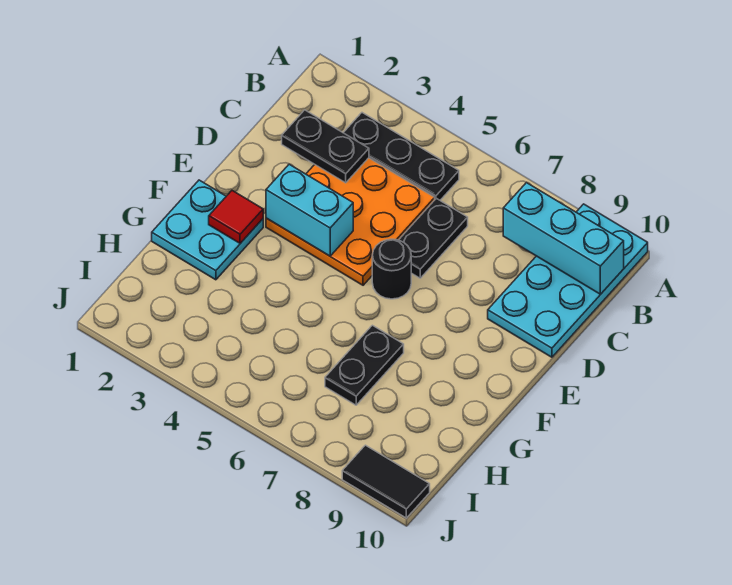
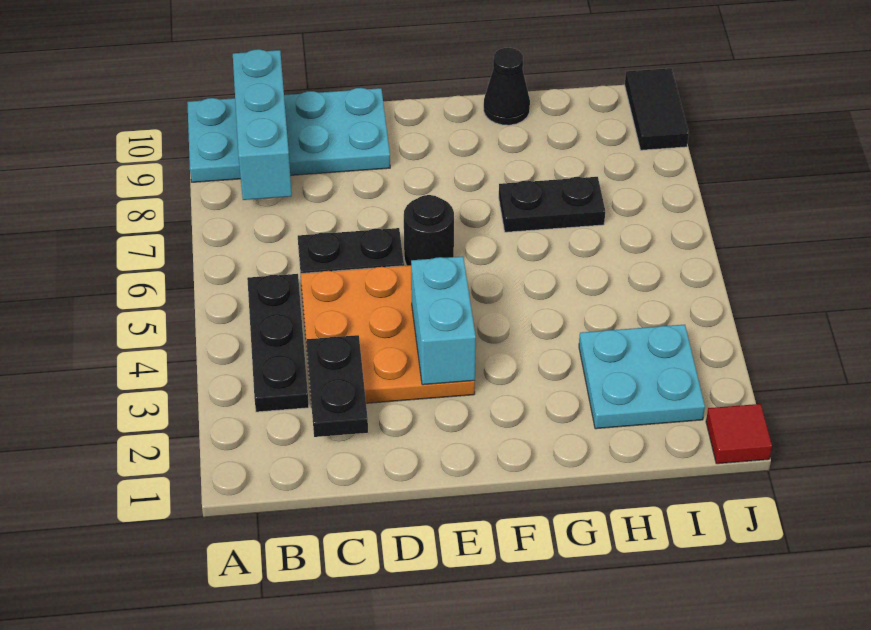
cyan plate F1:G2 level 1 -> cyan plate H2:I3 level 1
red tile F2 level 2 -> red tile J1 level 1
none -> black cone G10 level 1

